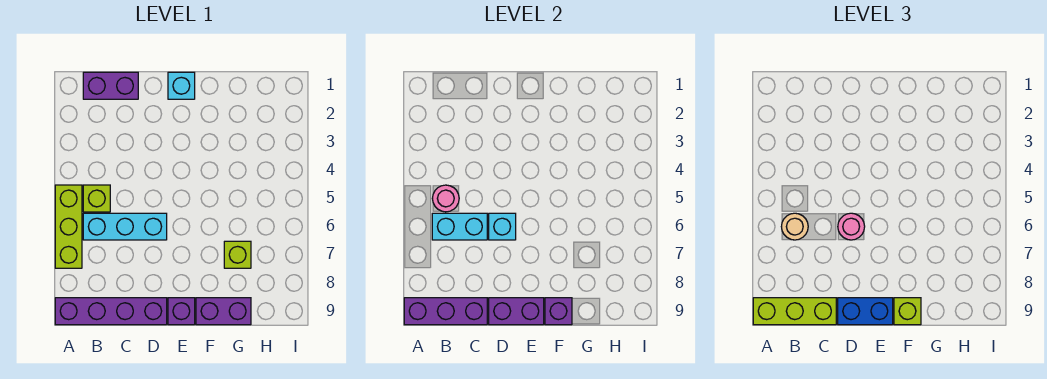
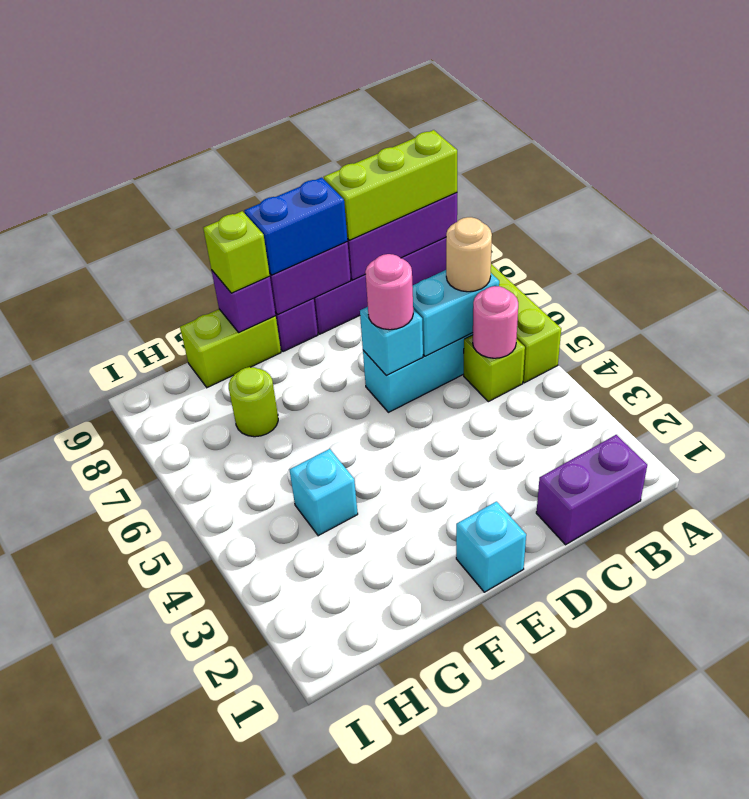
purple brick F9:G9 level 1 -> lime brick F9:G9 level 1
none -> cyan brick G4 level 1
lime brick G7 level 1 -> lime round brick G7 level 1

